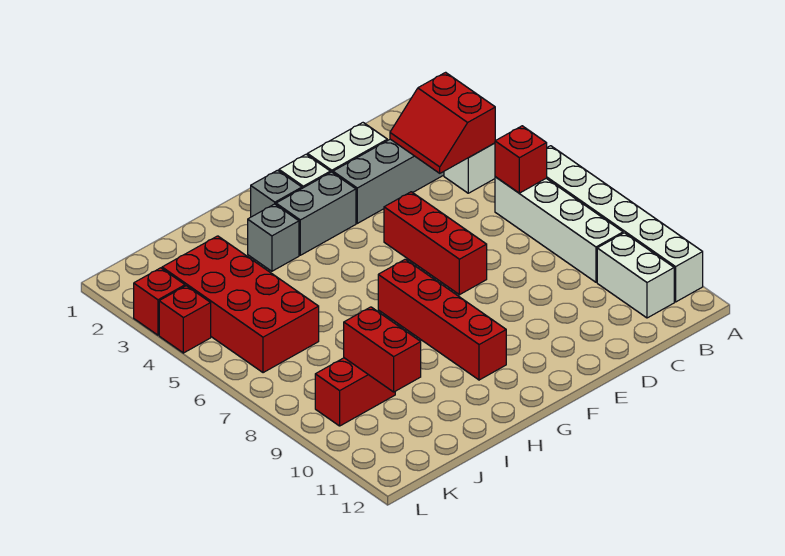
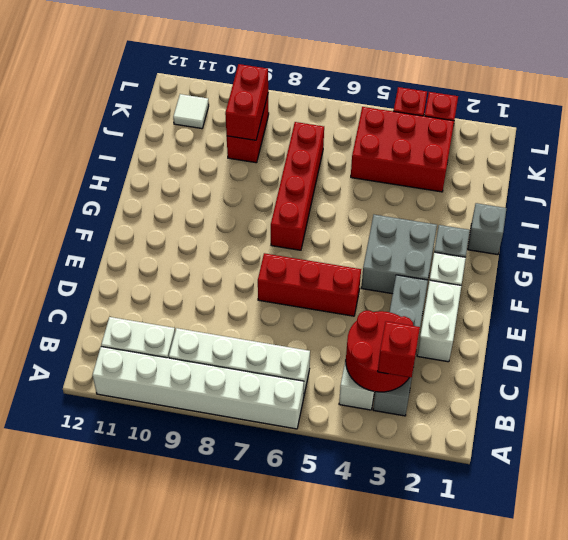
red slope B3:C4 level 2 top B -> red round brick B3:C4 level 2
red brick B6 level 2 -> red brick B3 level 3
grey brick F3:G3 level 1 -> grey brick F3:G4 level 1
red brick G7:G10 level 1 -> red brick G7:J7 level 1
grey brick H3 level 1 -> grey brick H1 level 1
red brick J3:K6 level 1 -> red brick J3:K5 level 1
red brick J9:J10 level 2 -> red brick J9:K9 level 2
none -> white tile K11 level 1

